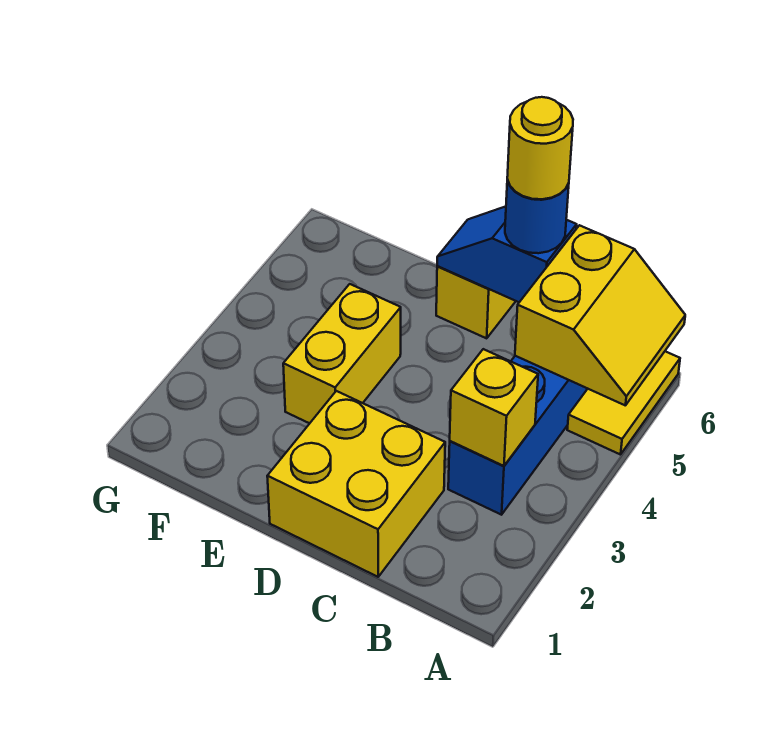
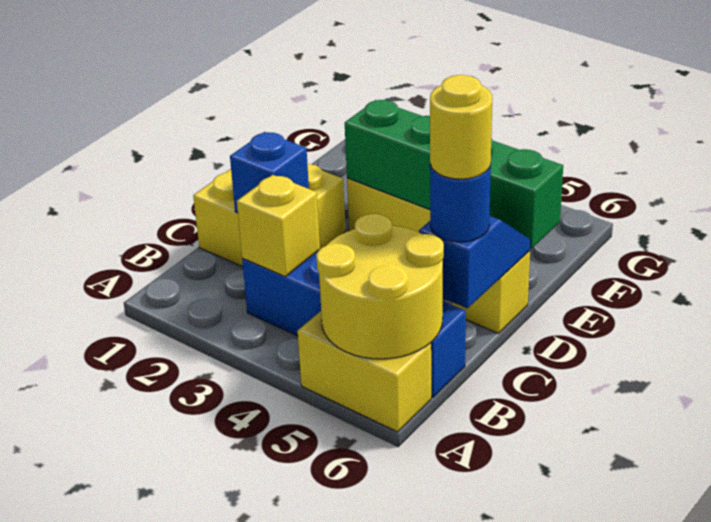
yellow tile A5:A6 level 1 -> yellow brick A5:A6 level 1
yellow slope A5:B6 level 2 top B -> yellow round brick A5:B6 level 2
none -> blue brick C2 level 2
none -> green brick E3:E6 level 2

